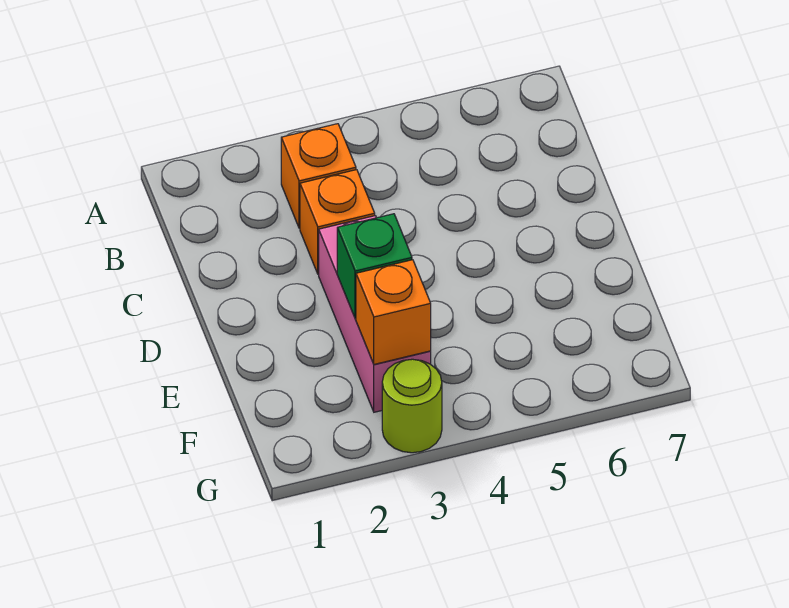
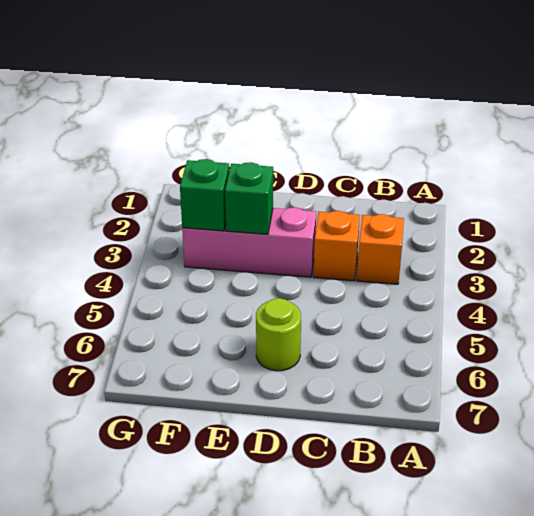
orange brick F3 level 2 -> green brick F3 level 2
lime round brick G3 level 1 -> lime round brick D6 level 1

